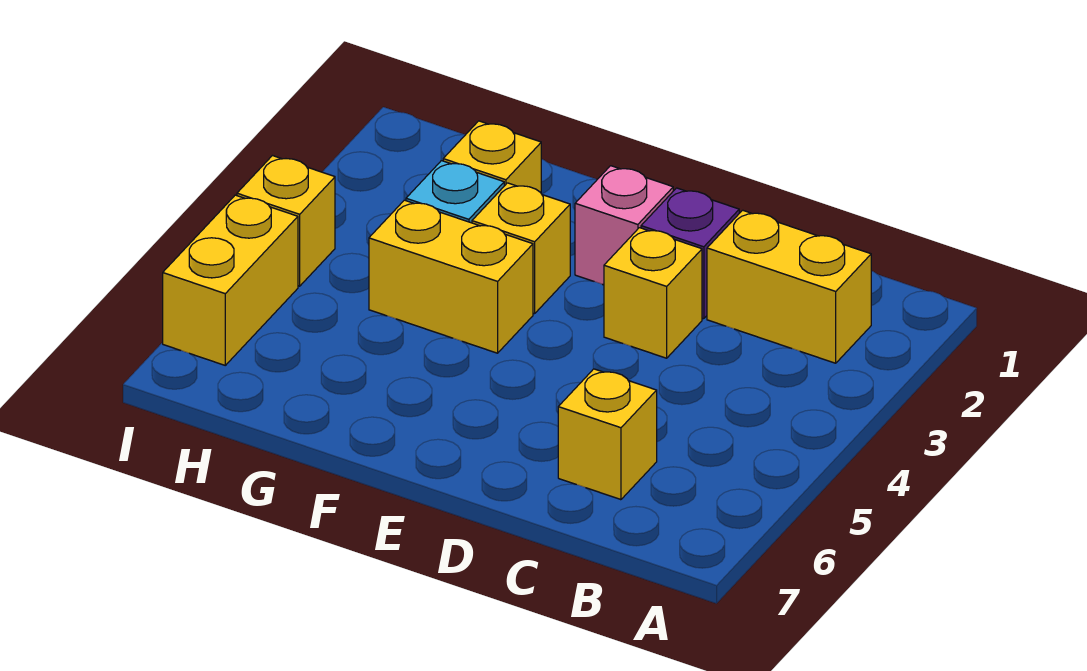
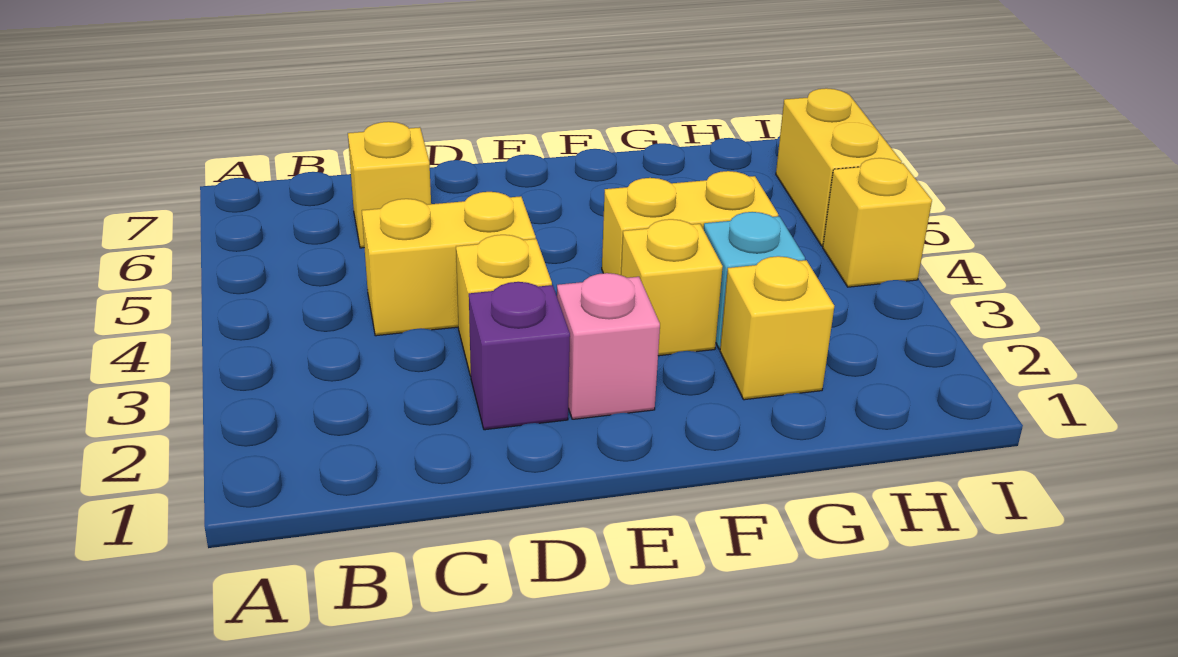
yellow brick B2:C2 level 1 -> yellow brick C4:D4 level 1

